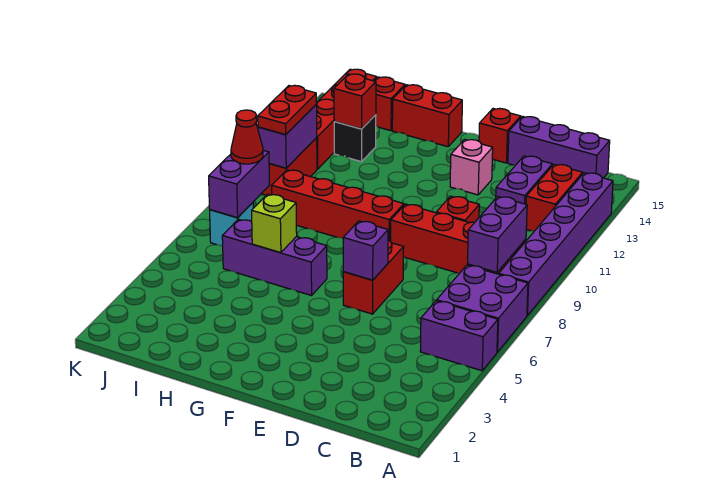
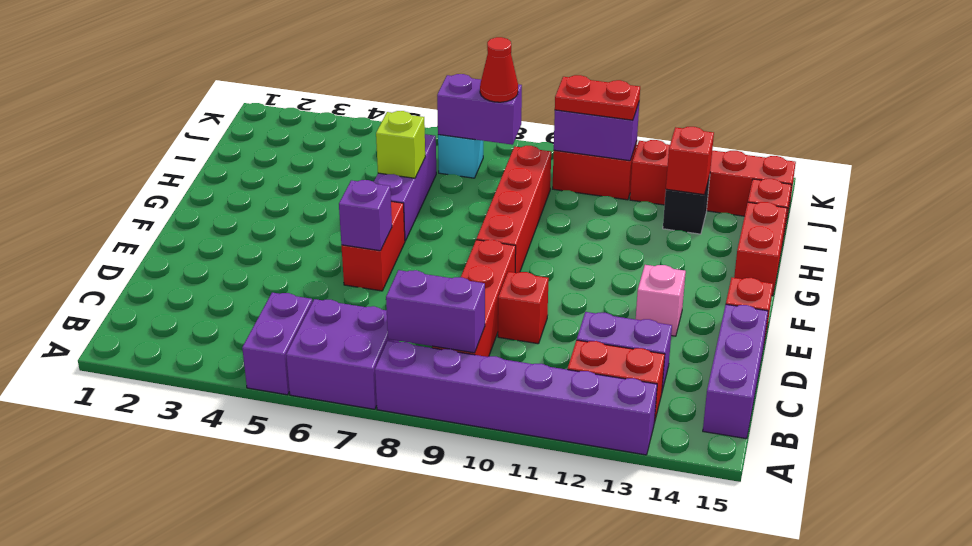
red brick E6:E7 level 1 -> red brick E6:F6 level 1

